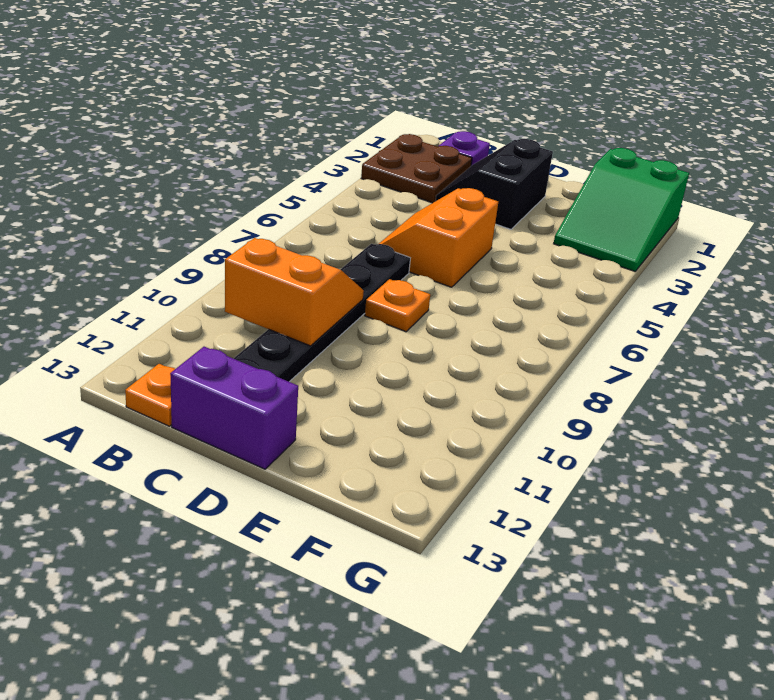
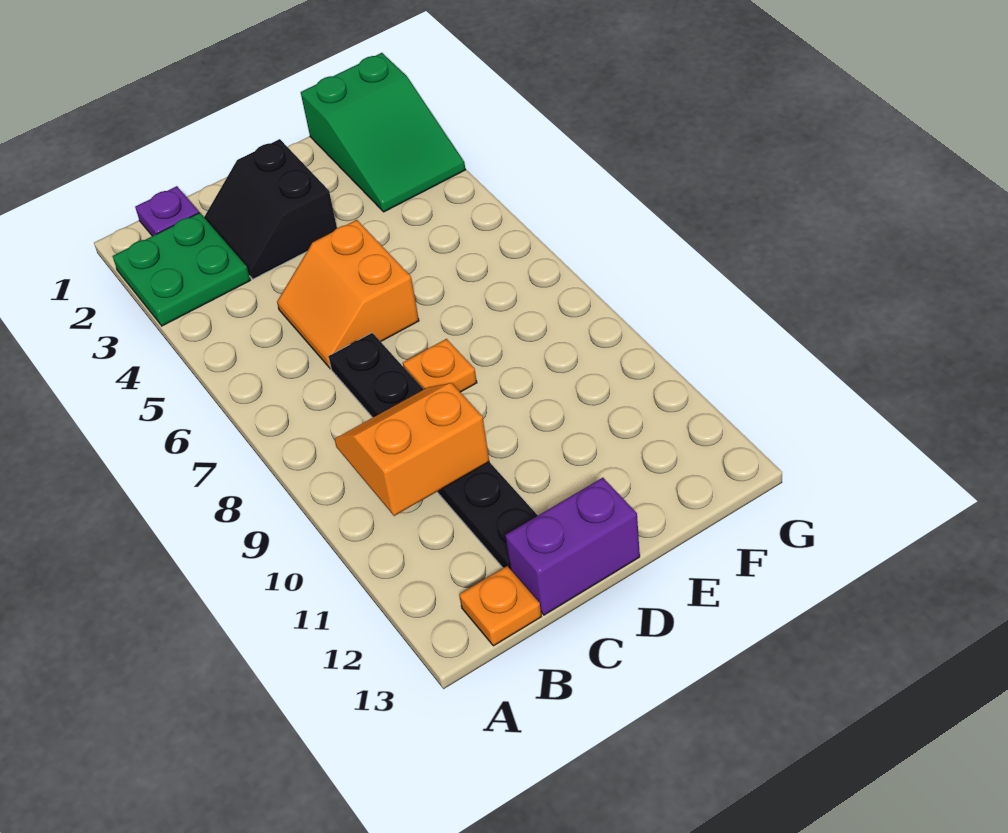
brown plate A2:B3 level 1 -> green plate A2:B3 level 1

